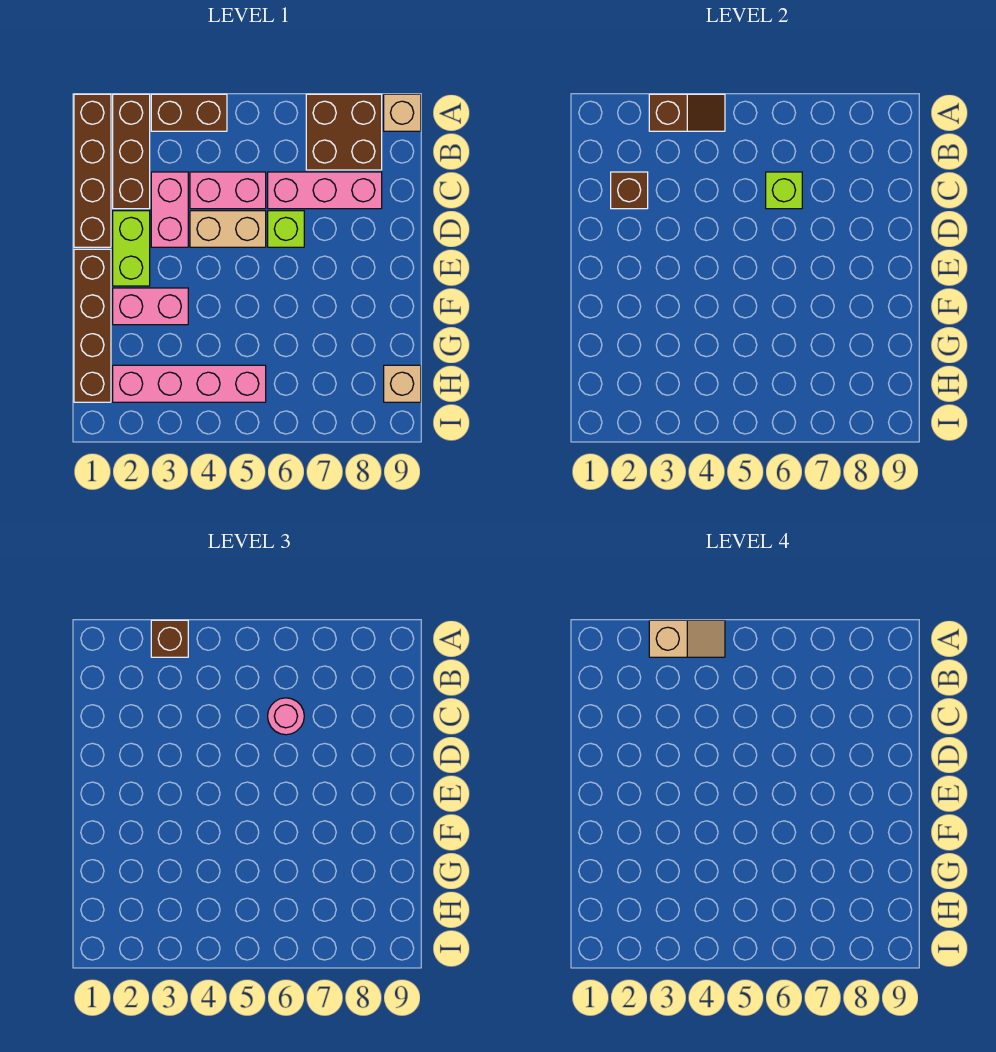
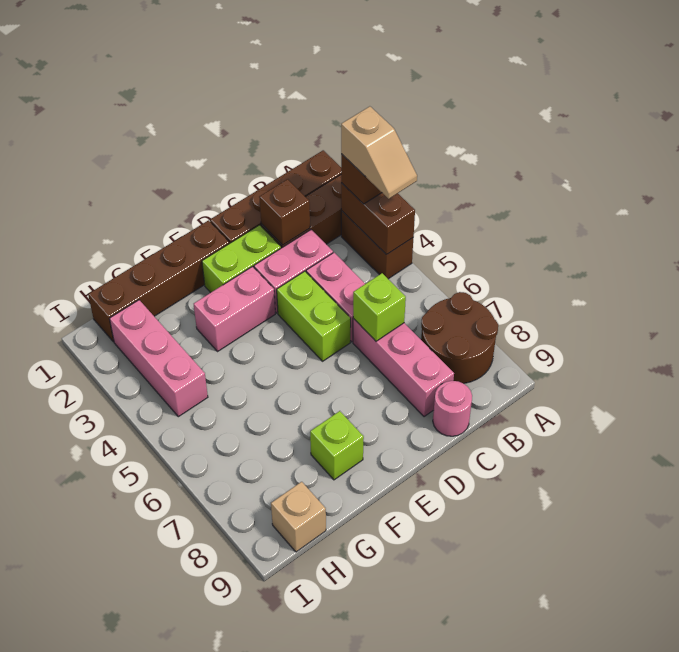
brown slope A3:A4 level 2 top 3 -> brown brick A3:A4 level 2
brown brick A7:B8 level 1 -> brown round brick A7:B8 level 1
tan brick A9 level 1 -> none
pink round brick C6 level 3 -> pink round brick C9 level 1
tan brick D4:D5 level 1 -> lime brick D4:D5 level 1
lime brick D6 level 1 -> lime brick F8 level 1
pink brick F2:F3 level 1 -> pink brick E3:F3 level 1
pink brick H2:H5 level 1 -> pink brick H2:H4 level 1

